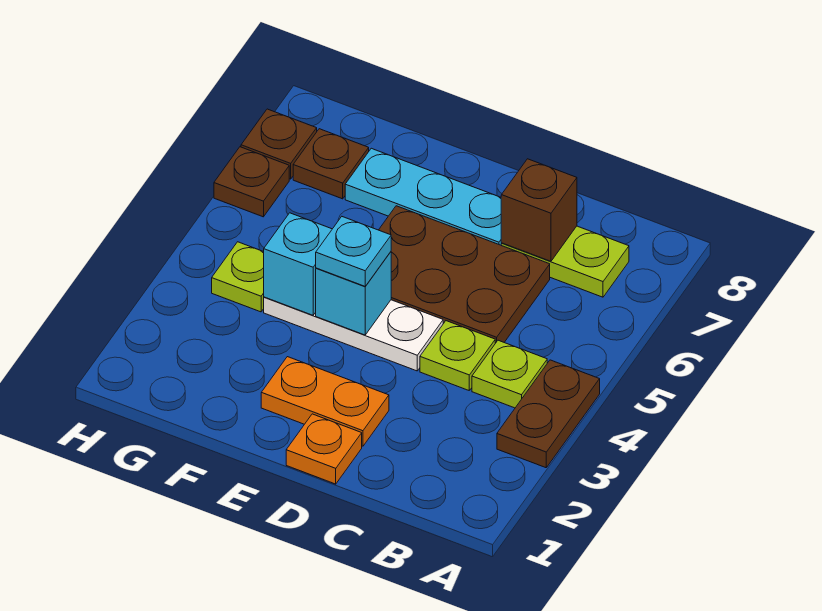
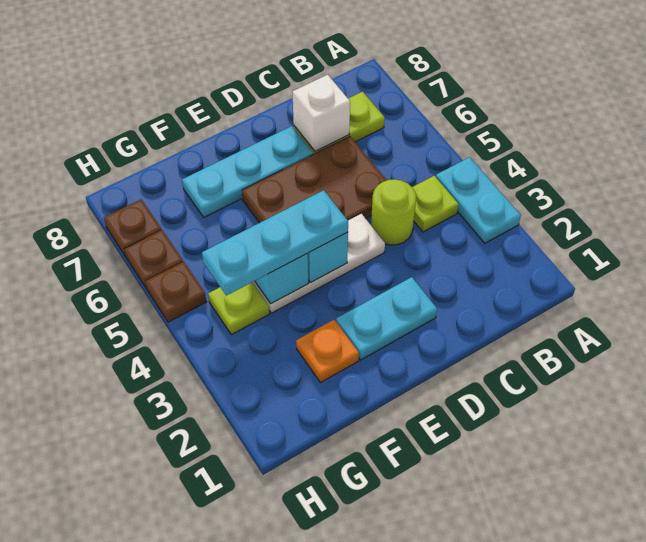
brown plate A3:A4 level 1 -> cyan plate A3:A4 level 1
lime plate C4 level 1 -> lime round brick C4 level 1
brown brick C7 level 2 -> white brick C7 level 2
orange plate D1 level 1 -> orange plate F2 level 1
orange plate D2:E2 level 1 -> cyan plate D2:E2 level 1
cyan plate E4 level 3 -> cyan plate E4:G4 level 3
brown plate G7 level 1 -> brown plate H5 level 1

